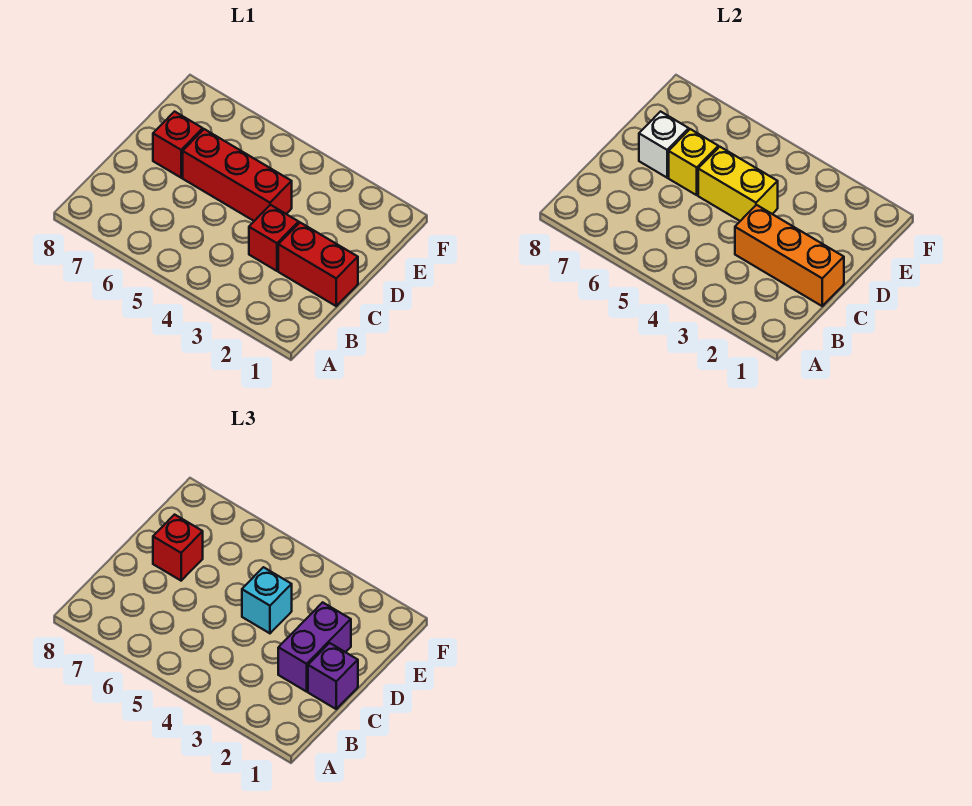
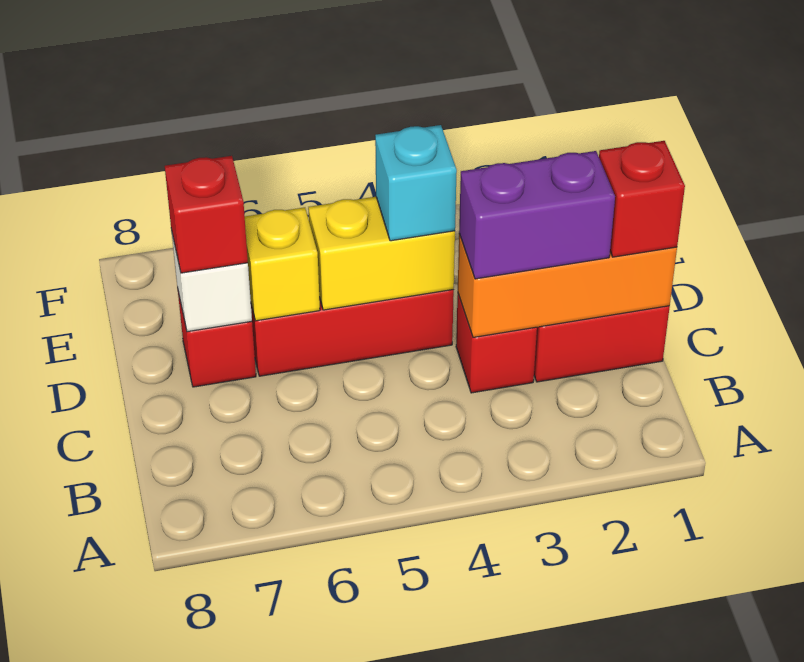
purple brick C1 level 3 -> red brick C1 level 3
purple brick C2:D2 level 3 -> purple brick C2:C3 level 3

